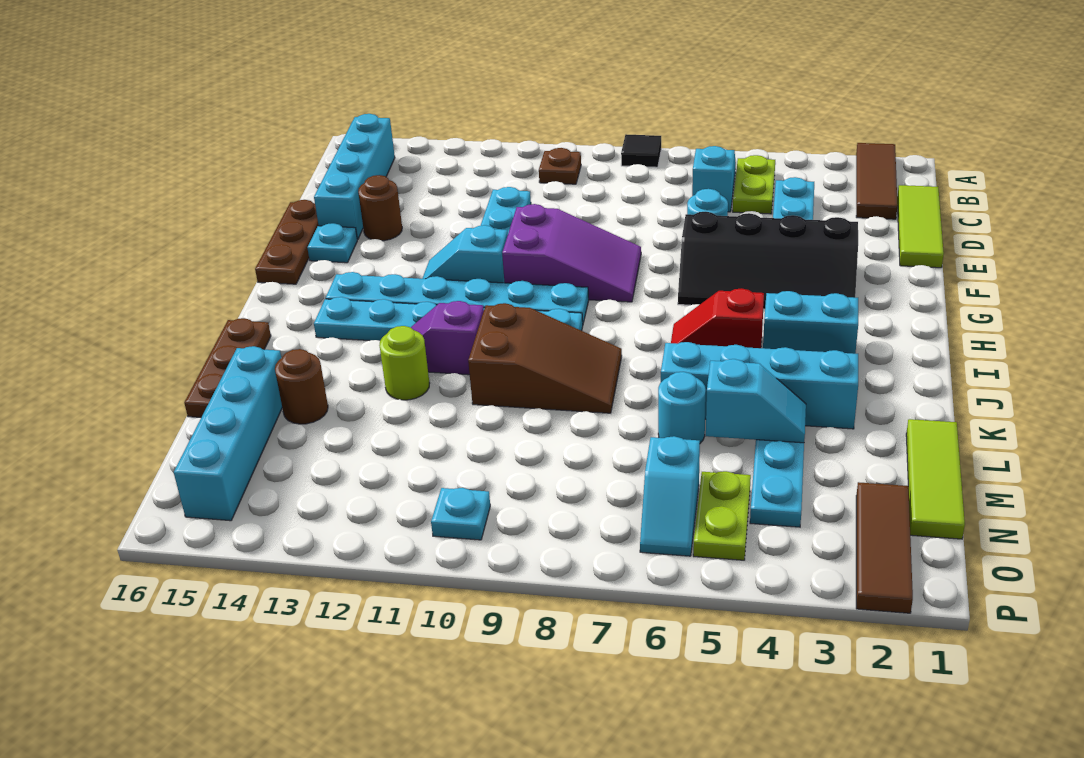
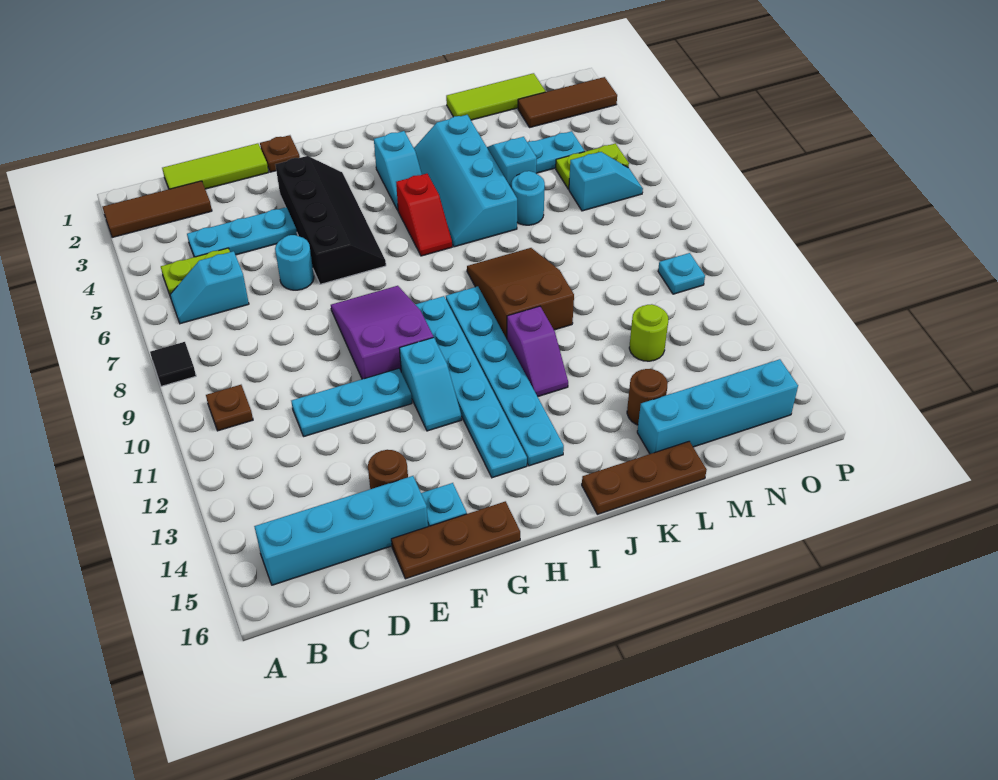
none -> brown plate F1 level 1
cyan brick I3:I4 level 1 -> cyan slope I3:I4 level 1 top 3
lime round brick K12 level 1 -> lime round brick M12 level 1

